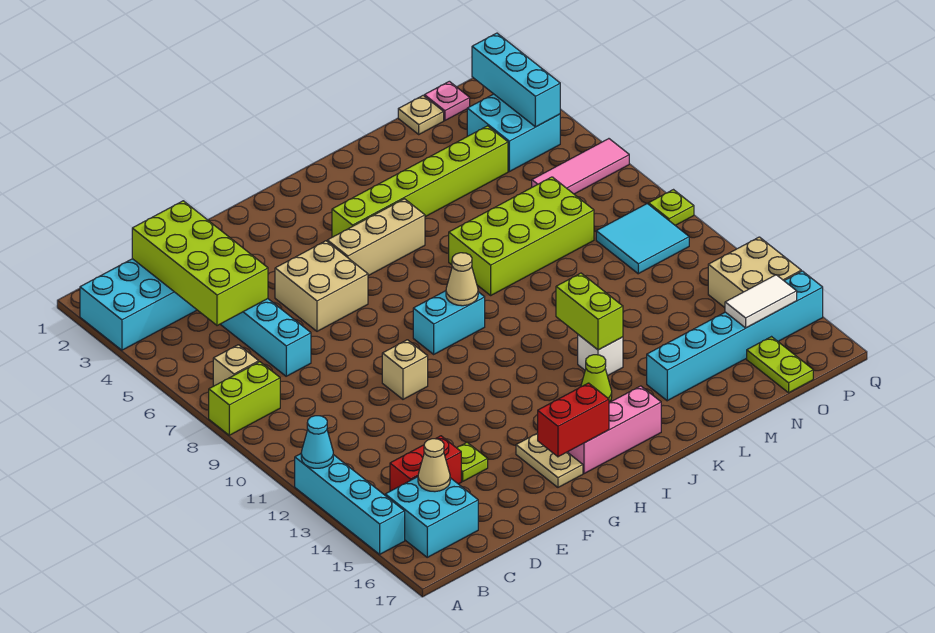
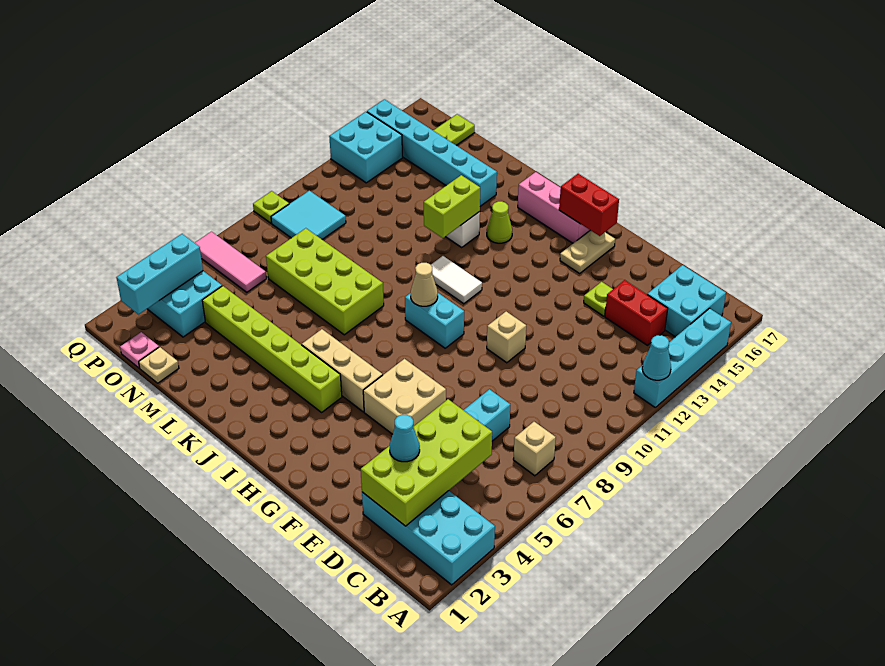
lime brick A8:B8 level 1 -> none
tan cone C15 level 2 -> none
none -> cyan cone D3 level 3
white tile O15:P15 level 2 -> white tile I11:J11 level 1
tan brick P13:Q14 level 1 -> cyan brick P13:Q14 level 1

